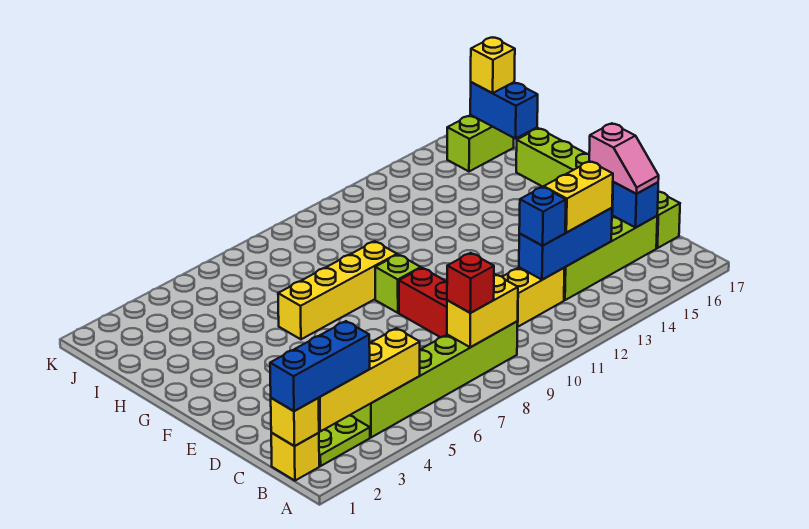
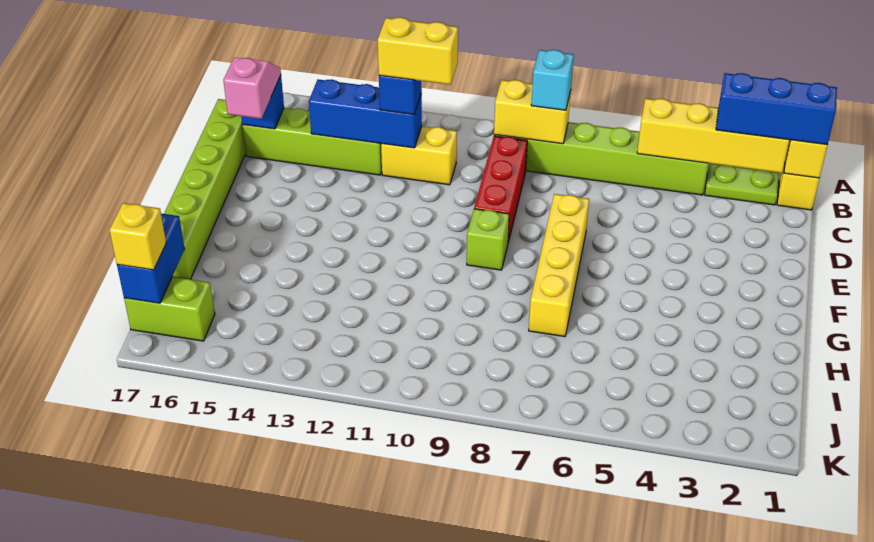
red brick B8 level 3 -> cyan brick B8 level 3
yellow brick C13:C14 level 3 -> yellow brick C11:C12 level 4
yellow brick G6:G9 level 1 -> yellow brick E7:H7 level 1

